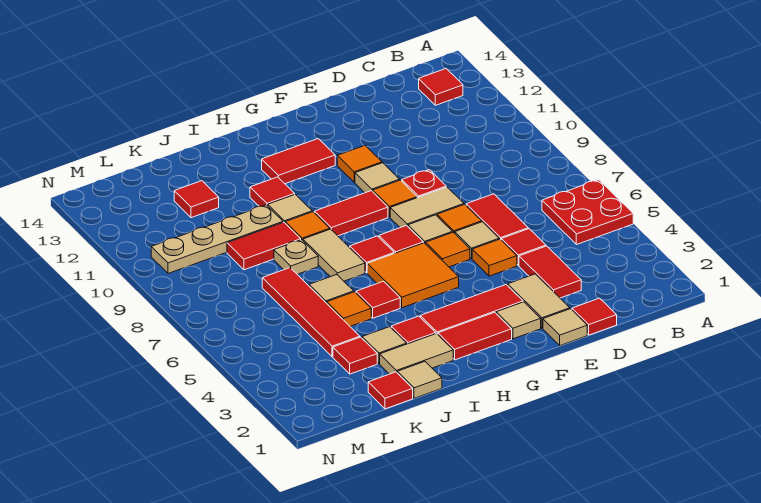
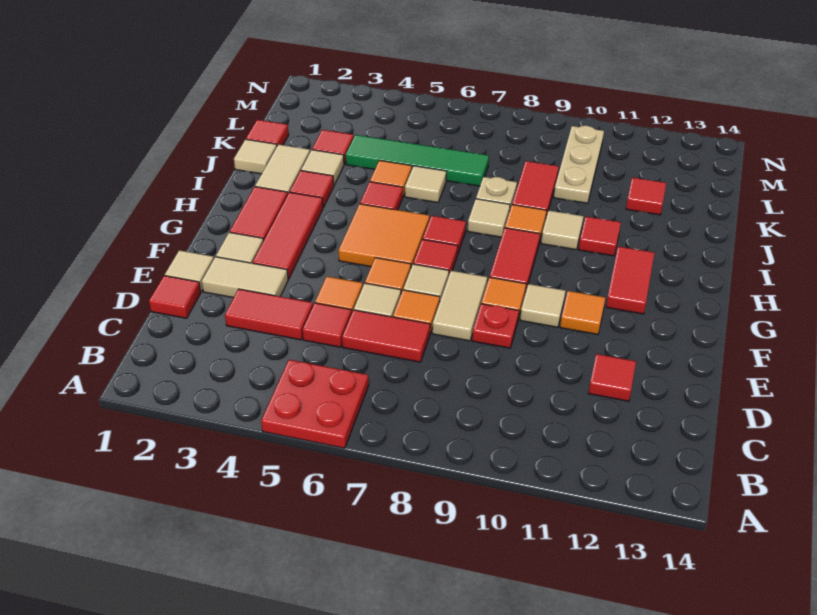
red tile B13 level 1 -> red tile D12 level 1
tan tile I7:I8 level 1 -> tan tile I8 level 1
tan plate J10:M10 level 1 -> tan plate K10:M10 level 1
red tile K4:K7 level 1 -> green tile K4:K7 level 1

